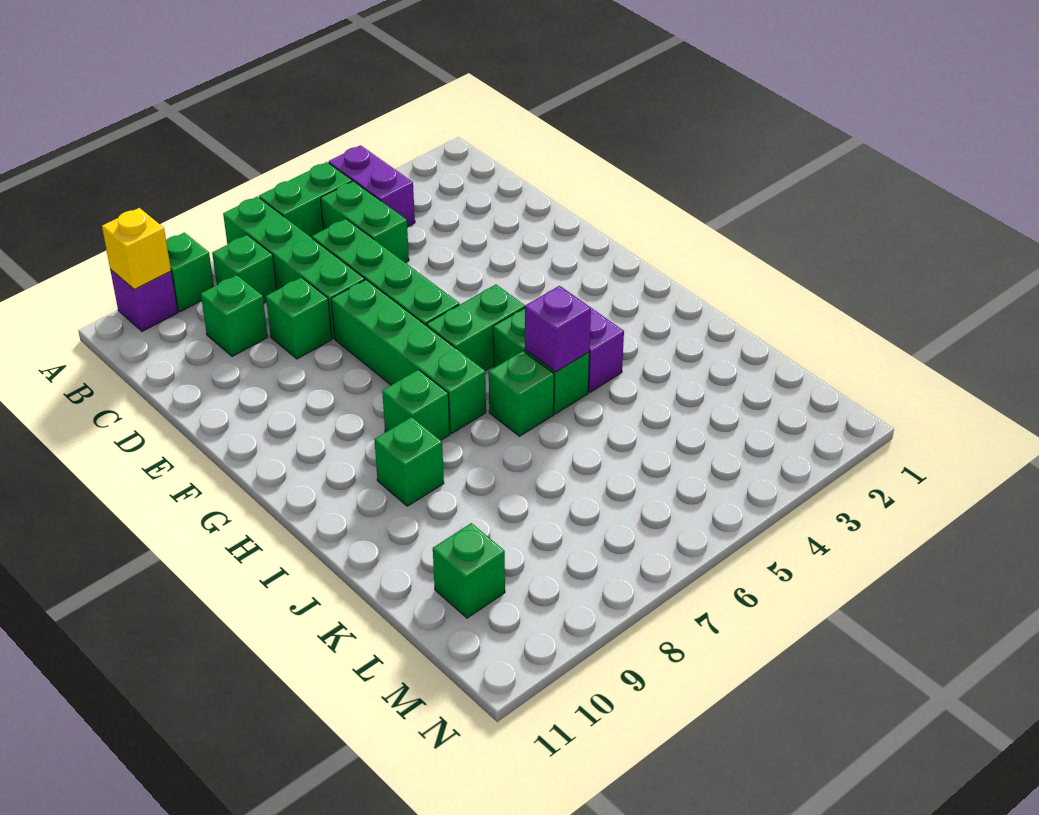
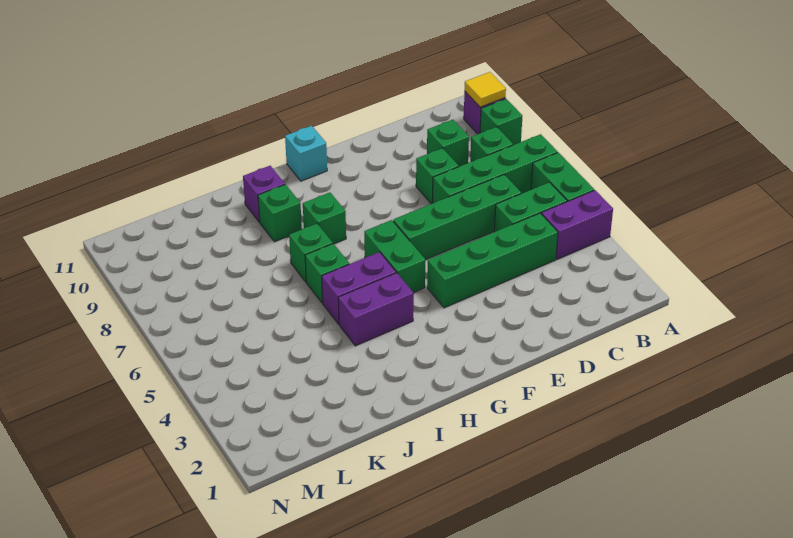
yellow brick A10 level 2 -> yellow tile A10 level 2
green brick E7:H7 level 1 -> green brick C4:F4 level 1
none -> cyan brick G11 level 1
green brick H5:I5 level 1 -> purple brick H5:I5 level 1
purple brick I5 level 2 -> purple brick I10 level 1
green brick L10 level 1 -> green brick I7 level 1

